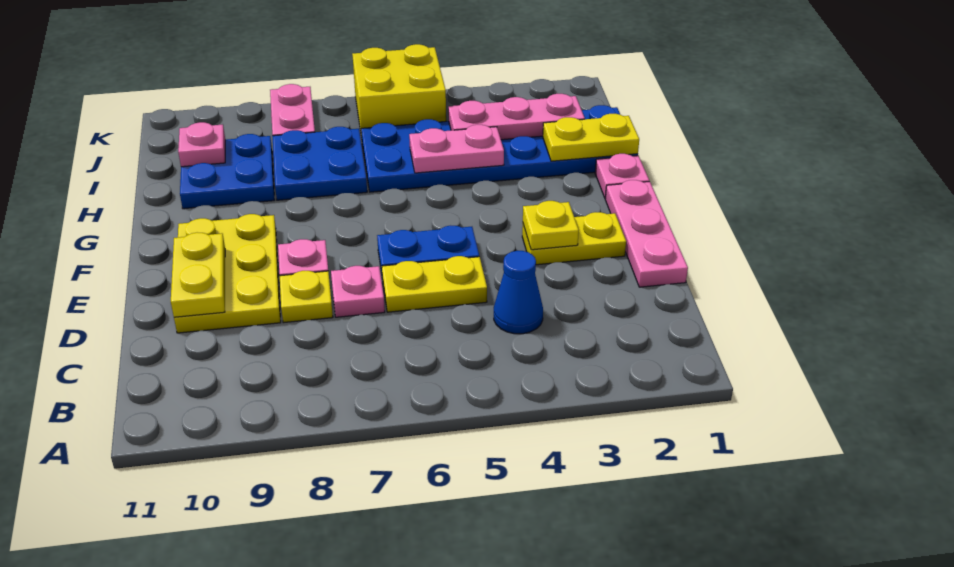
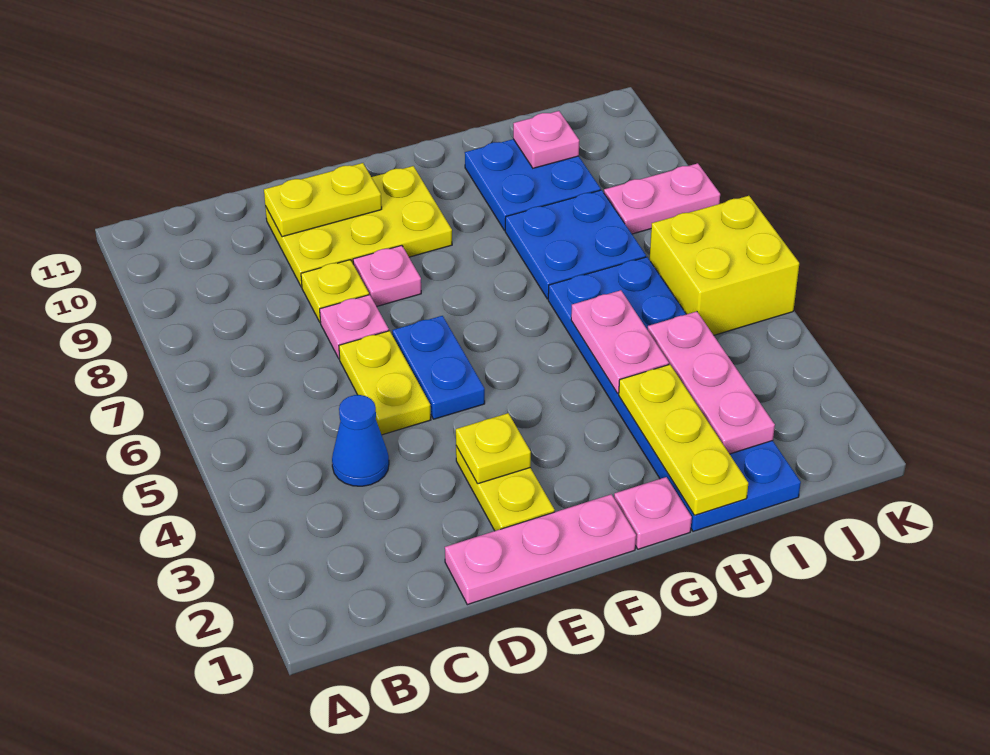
yellow plate H1:H2 level 2 -> yellow plate H1:H3 level 2

